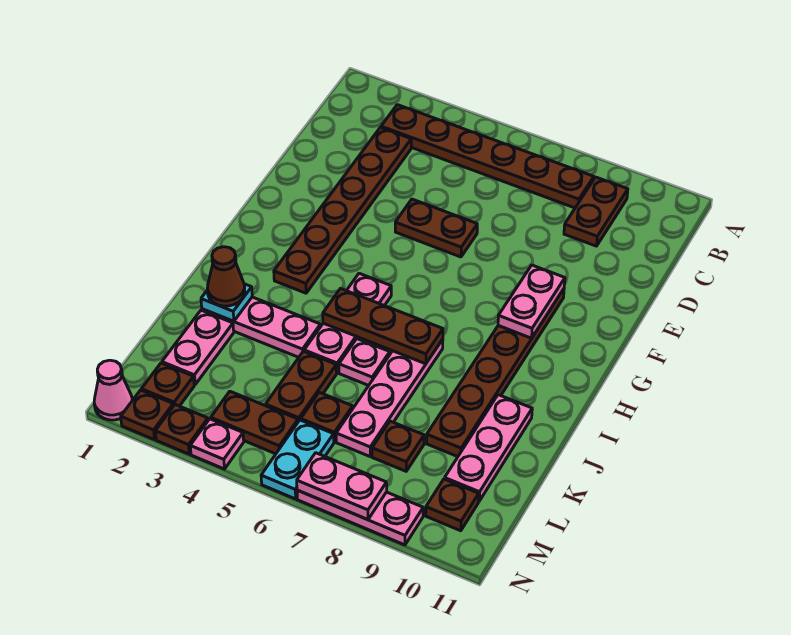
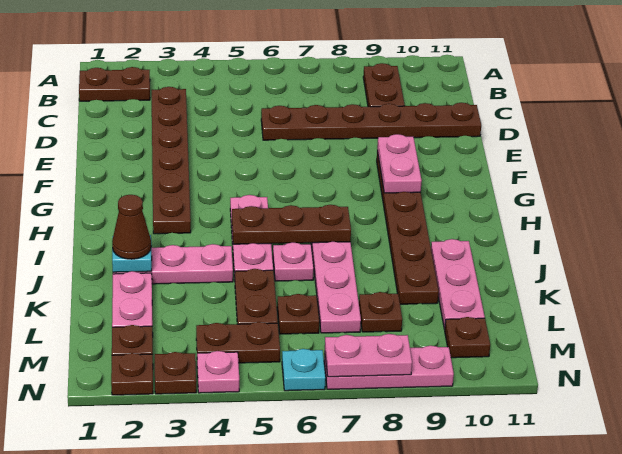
brown plate B3:B8 level 1 -> brown plate D6:D11 level 1
brown plate E5:E6 level 1 -> brown plate B1:B2 level 1
cyan plate M6:N6 level 1 -> cyan plate N6 level 1
pink cone N1 level 1 -> none

